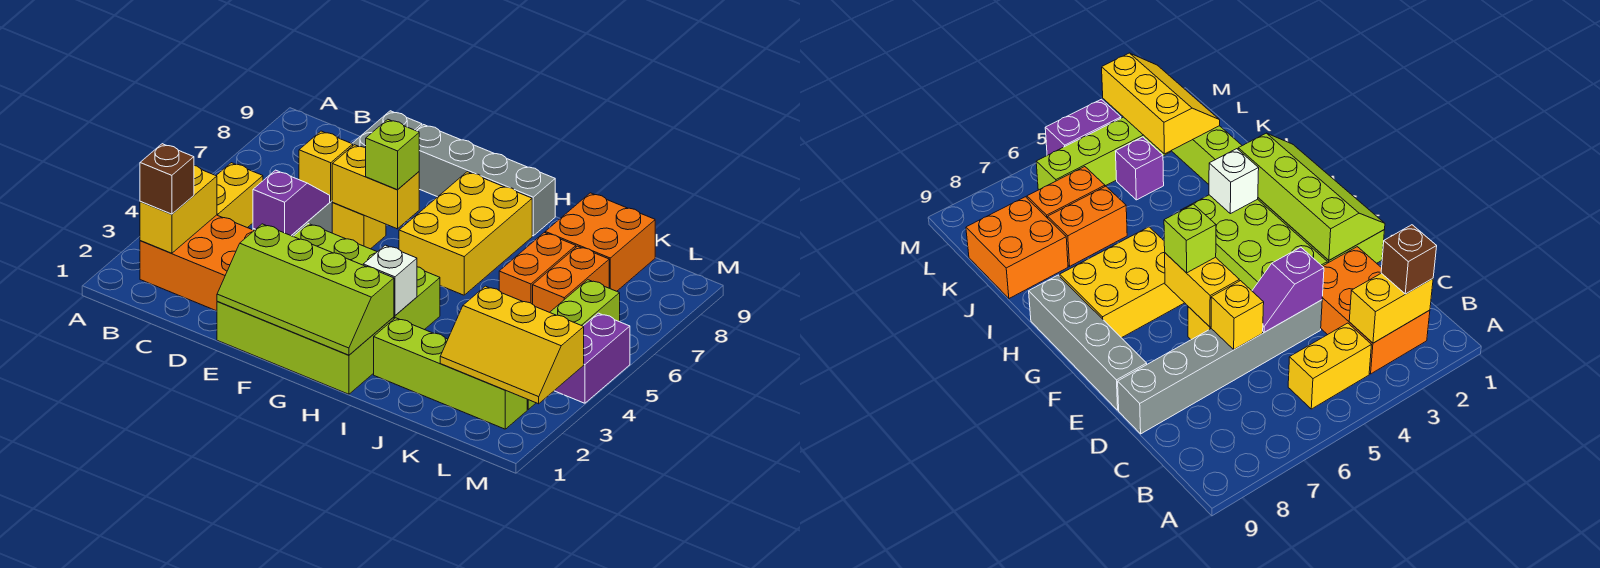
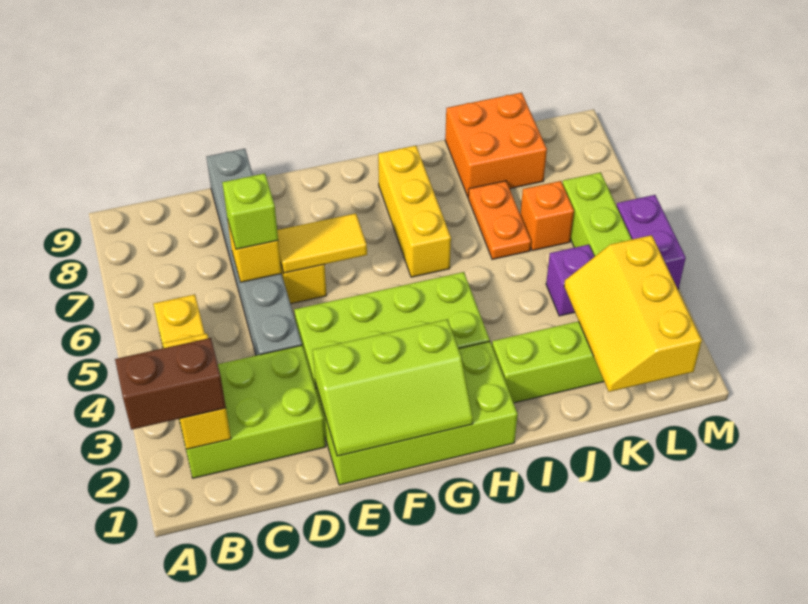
orange brick B2:D3 level 1 -> lime brick B2:D3 level 1
brown brick B2 level 3 -> brown brick A2:B2 level 3
purple slope D4:D5 level 2 top 4 -> none
lime slope E1:H2 level 2 top 2 -> lime slope E1:G2 level 2 top 2
yellow brick E6:F6 level 2 -> yellow tile E6:F6 level 2
grey brick E9:H9 level 1 -> none
lime brick F6 level 3 -> lime brick D6 level 3
yellow brick G6:H8 level 1 -> yellow brick H6:H8 level 1
white brick H3 level 2 -> none
orange brick J6:J7 level 1 -> orange plate J6:J7 level 1
yellow slope K2:M3 level 2 top 3 -> yellow slope K1:L3 level 2 top L
orange brick K6:K7 level 1 -> orange brick K6 level 1

